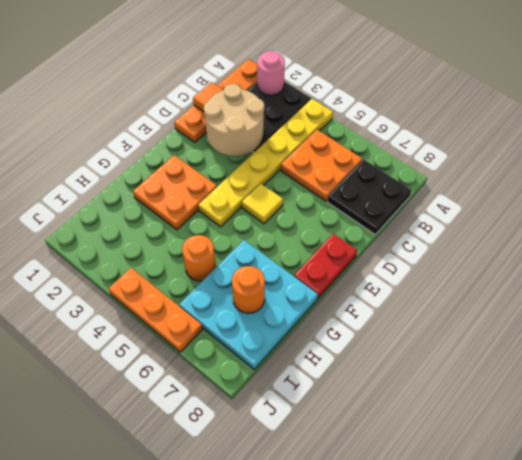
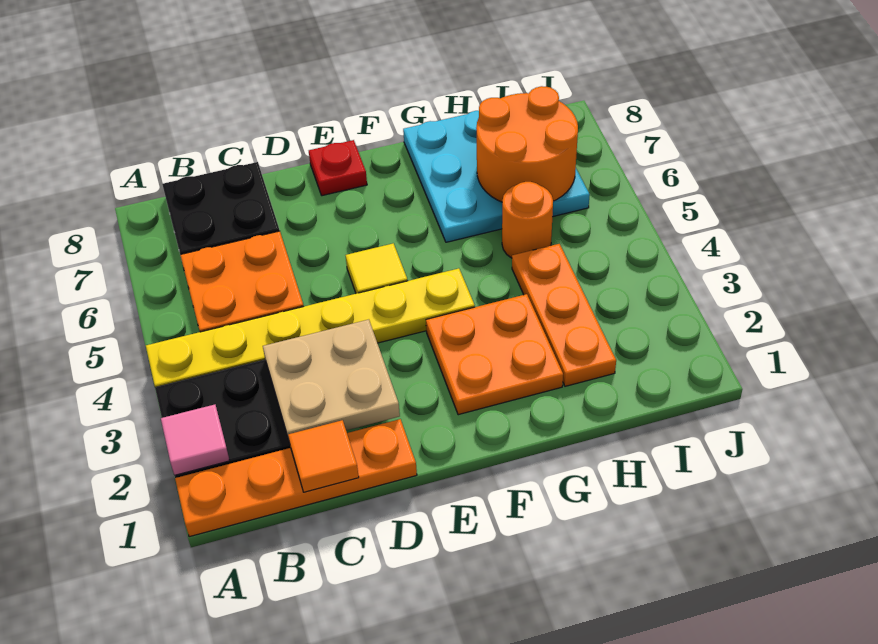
pink round brick A2 level 2 -> pink tile A2 level 2
tan round brick C2:D3 level 2 -> tan plate C2:D3 level 2
red plate E8:F8 level 1 -> red plate E8 level 1
orange round brick H7 level 2 -> orange round brick H6:I7 level 2
orange plate J4:J6 level 1 -> orange plate H2:H4 level 1

